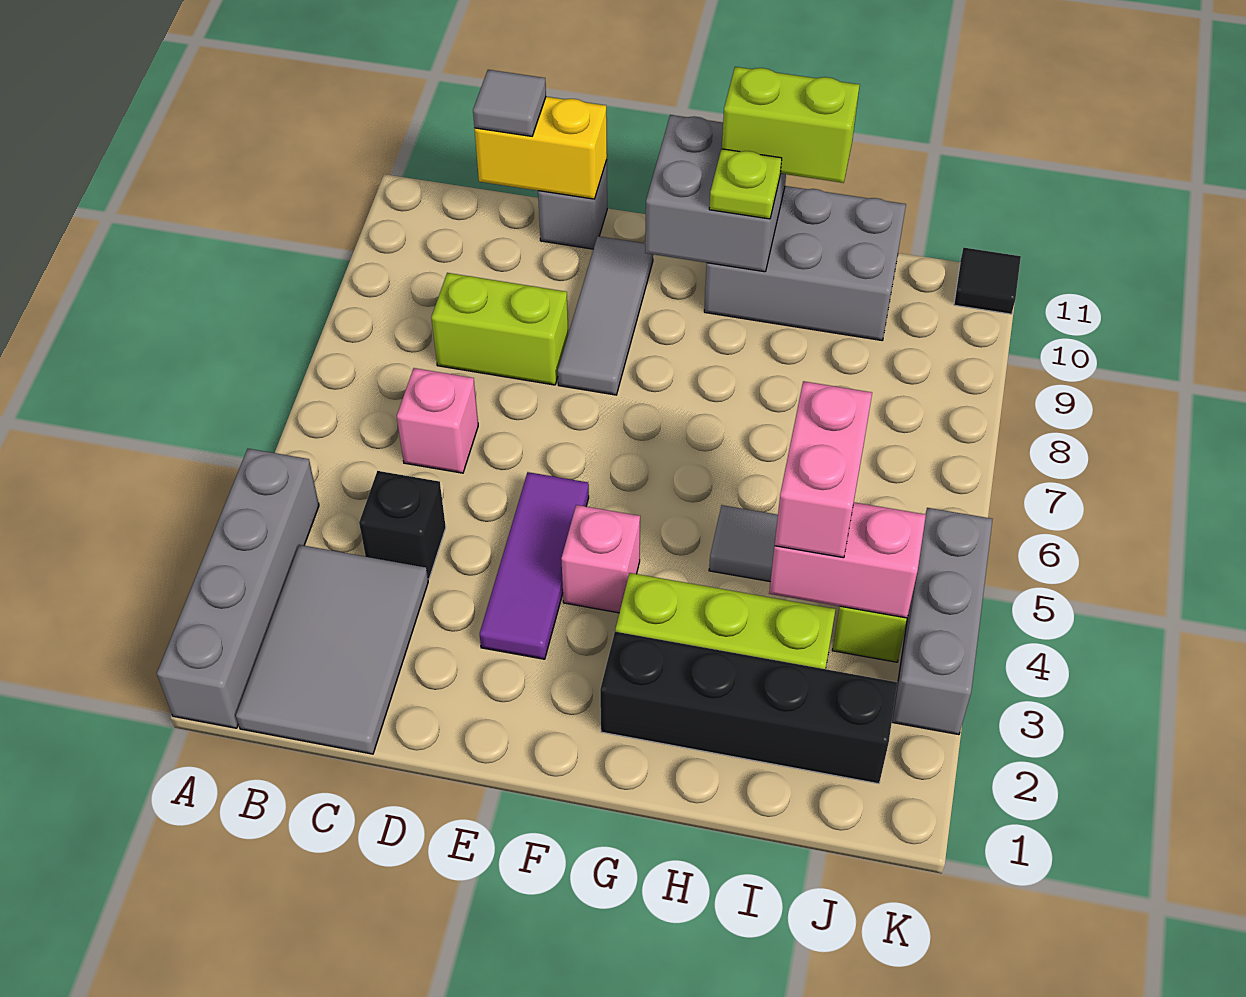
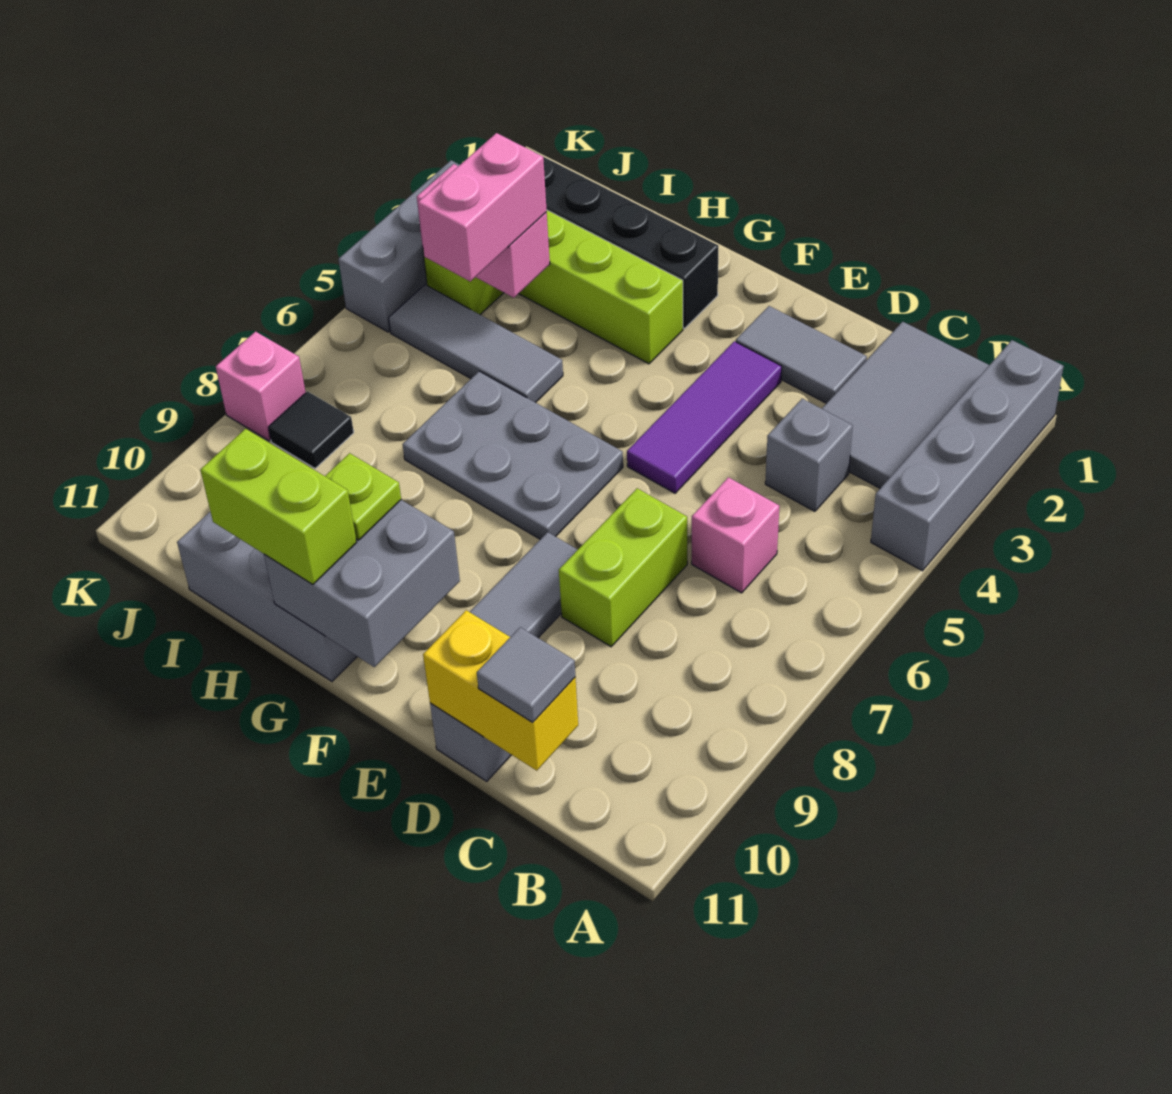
black brick C4 level 1 -> grey brick C4 level 1
lime brick C8:D8 level 1 -> lime brick D7:D8 level 1
none -> grey tile D2:E2 level 1
pink brick F4 level 1 -> pink brick K8 level 1
none -> grey plate F6:H7 level 1
black tile K11 level 1 -> black tile J8 level 1

